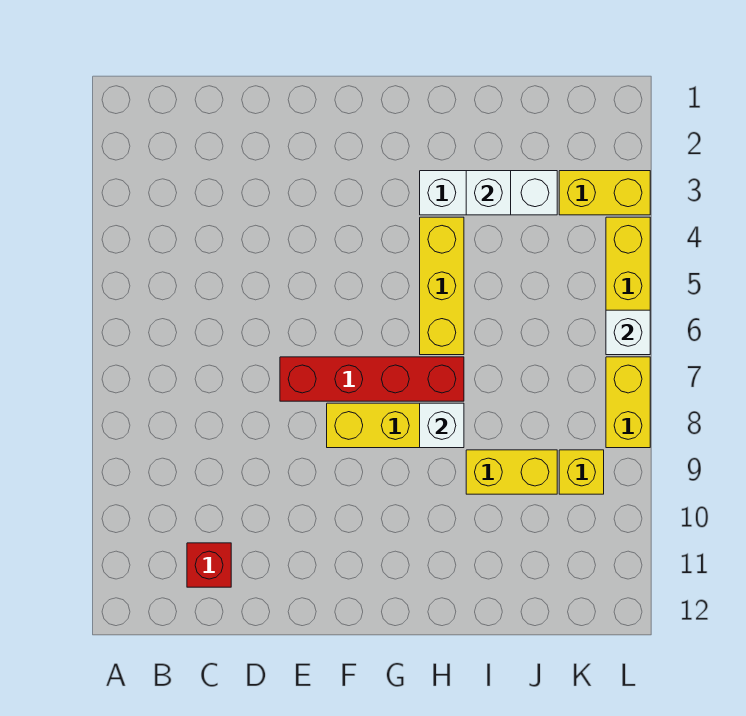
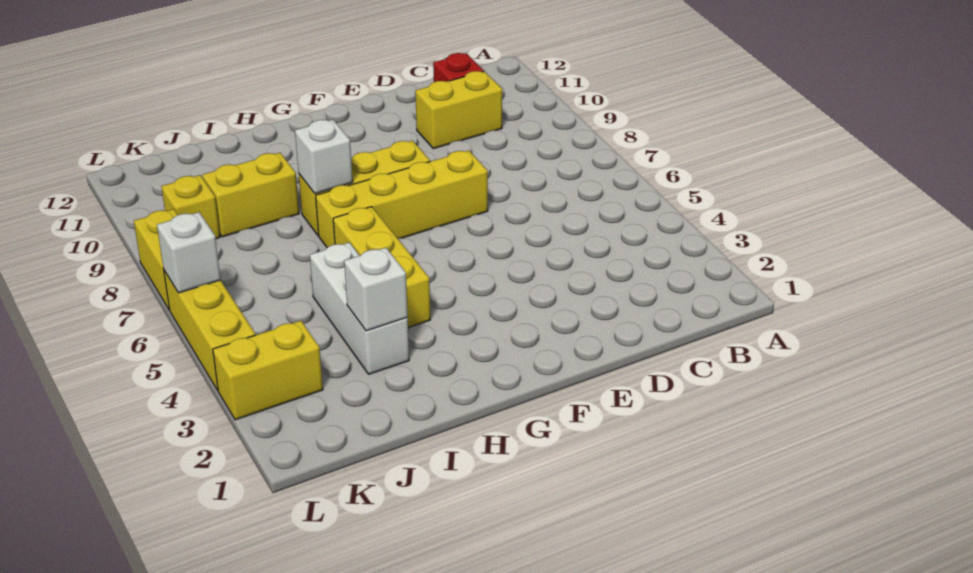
none -> yellow brick C10:D10 level 1
red brick E7:H7 level 1 -> yellow brick E7:H7 level 1
white brick H3:J3 level 1 -> white brick I3:I5 level 1

